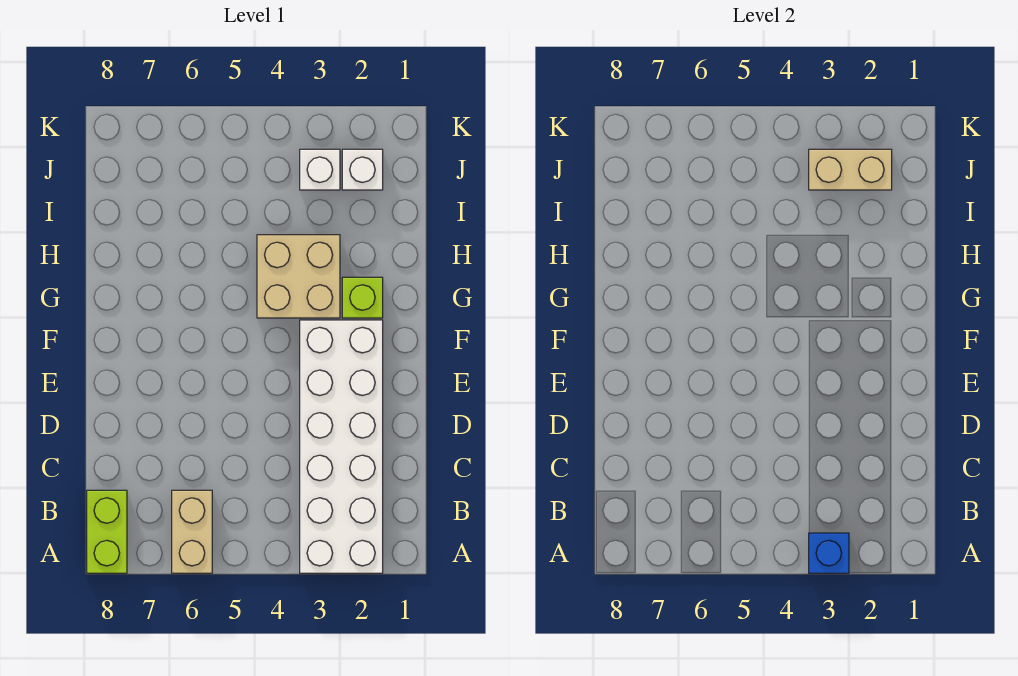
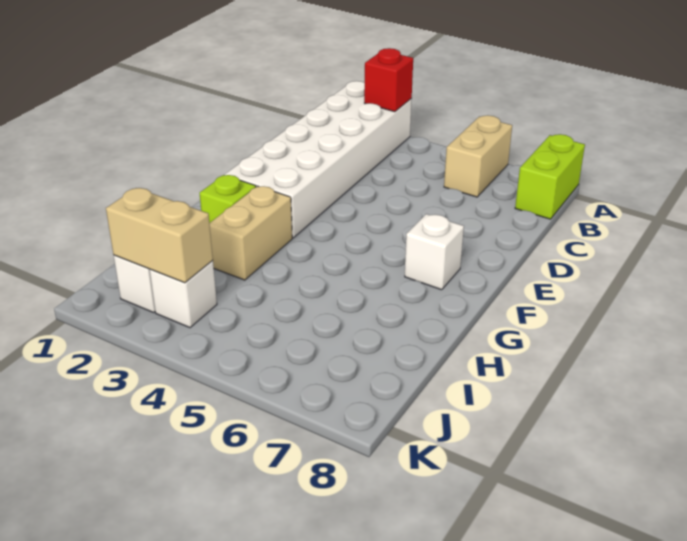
blue brick A3 level 2 -> red brick A3 level 2
none -> white brick F7 level 1
tan brick G3:H4 level 1 -> tan brick G3:H3 level 1

